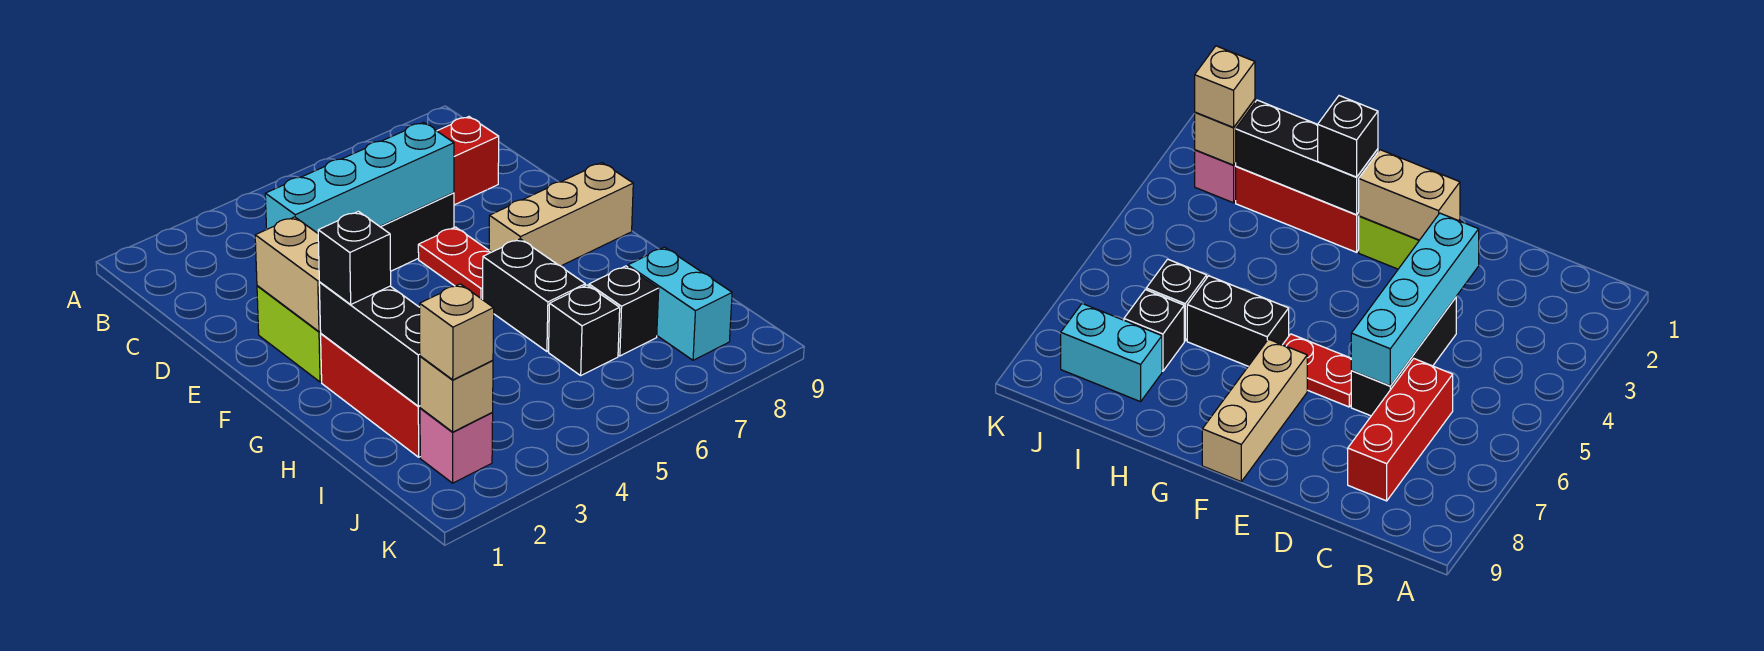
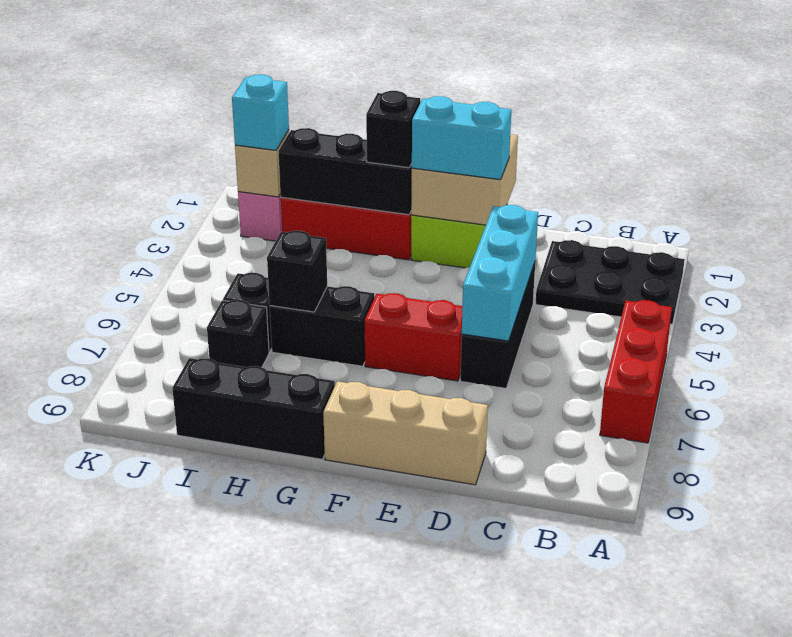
none -> black plate A2:C3 level 1
red brick C6:C8 level 1 -> red brick A5:A7 level 1
cyan brick D3:D6 level 2 -> cyan brick D4:D6 level 2
tan brick E2:F2 level 2 -> tan brick E1:F2 level 2
red plate E6:F6 level 1 -> red brick E6:F6 level 1
tan brick F7:F9 level 1 -> tan brick D9:F9 level 1
none -> black brick G9:I9 level 1
none -> black brick H6 level 2
cyan brick I8:J8 level 1 -> cyan brick E2:F2 level 3
tan brick J2 level 3 -> cyan brick J2 level 3

